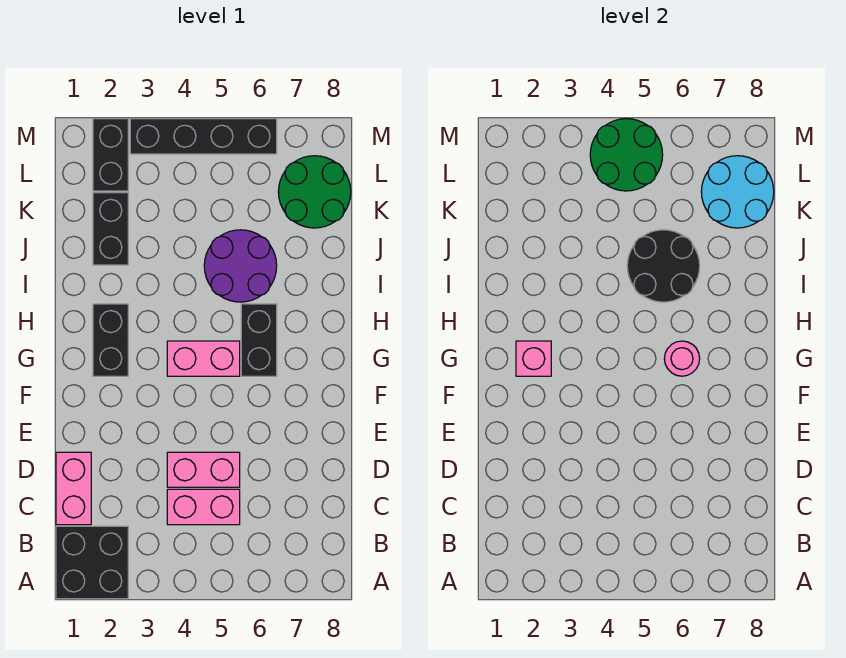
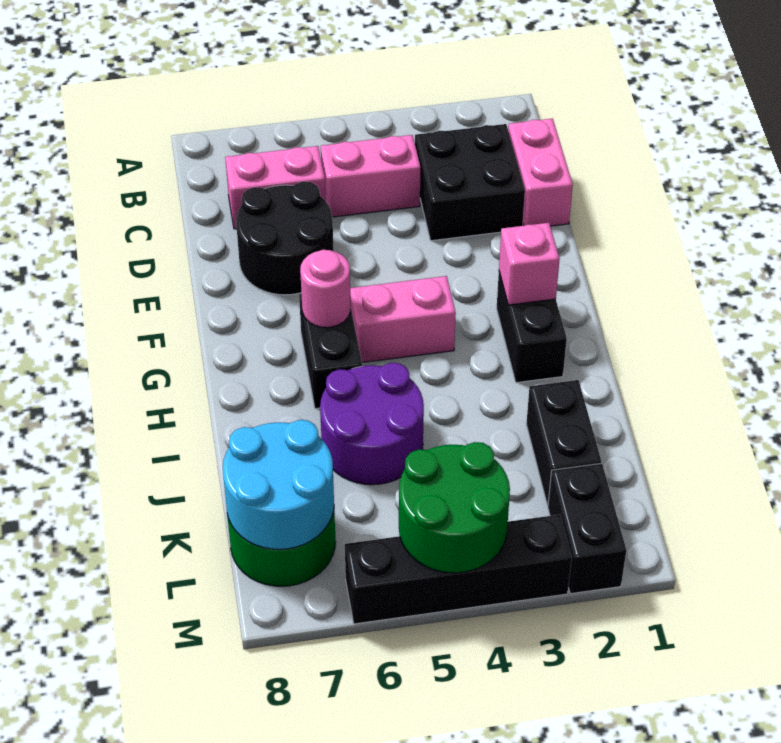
black brick A1:B2 level 1 -> black brick C2:D3 level 1
pink brick D4:D5 level 1 -> pink brick C6:C7 level 1
black round brick I5:J6 level 2 -> black round brick D6:E7 level 1

